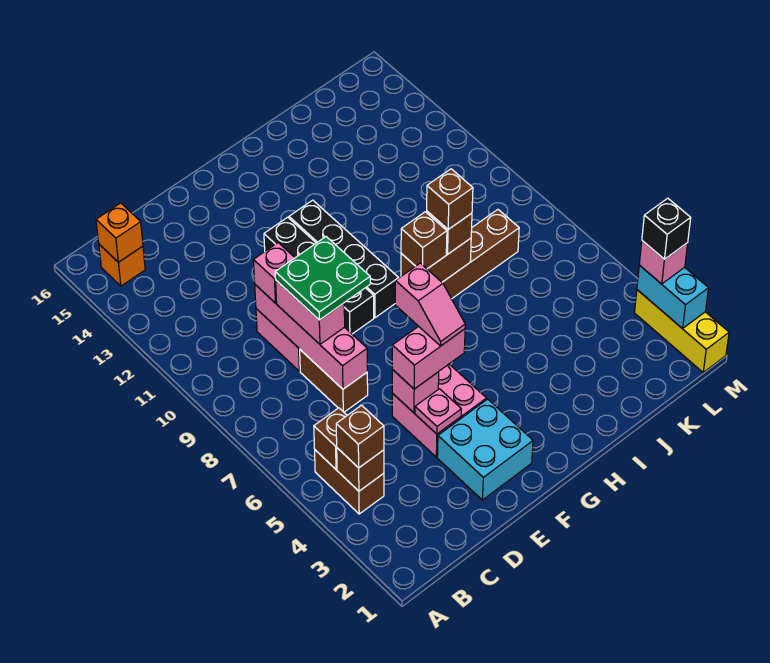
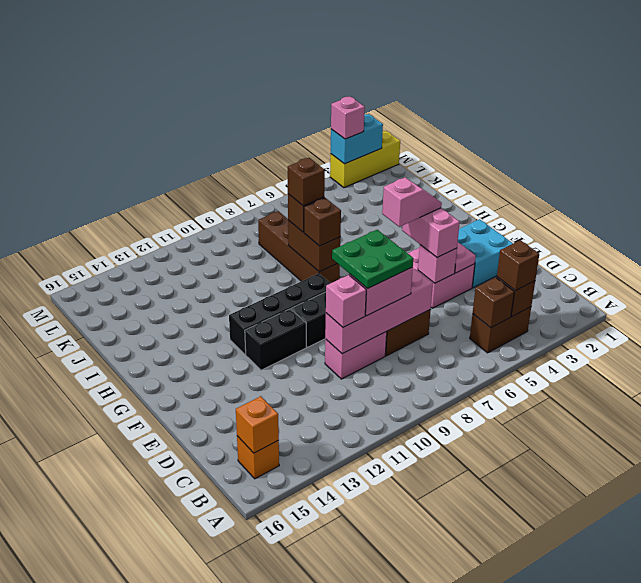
black brick M3 level 4 -> none

